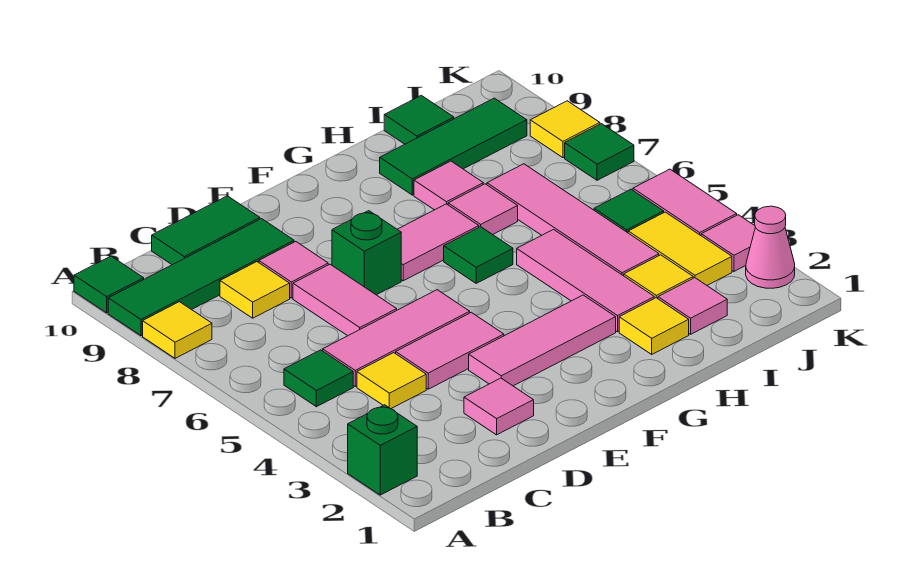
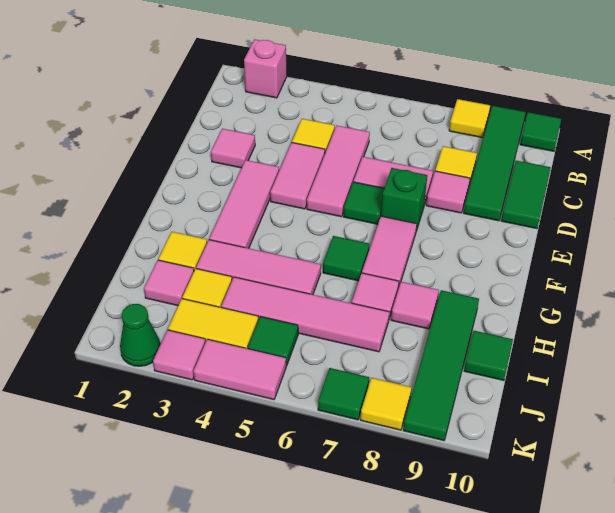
green brick A2 level 1 -> pink brick A2 level 1
green tile B5 level 1 -> green tile E6 level 1
green tile H9:J9 level 1 -> green tile H9:K9 level 1
pink cone K2 level 1 -> green cone K2 level 1

